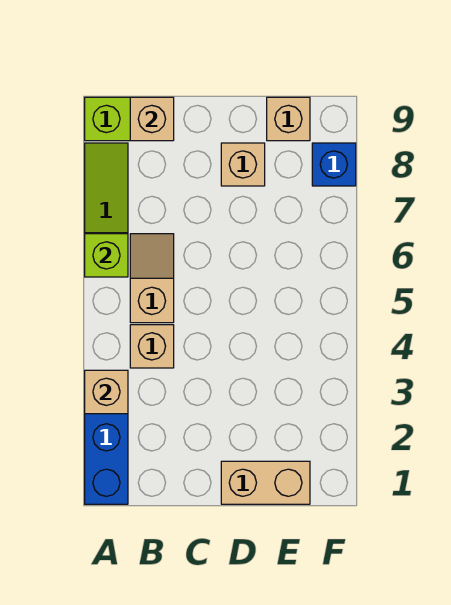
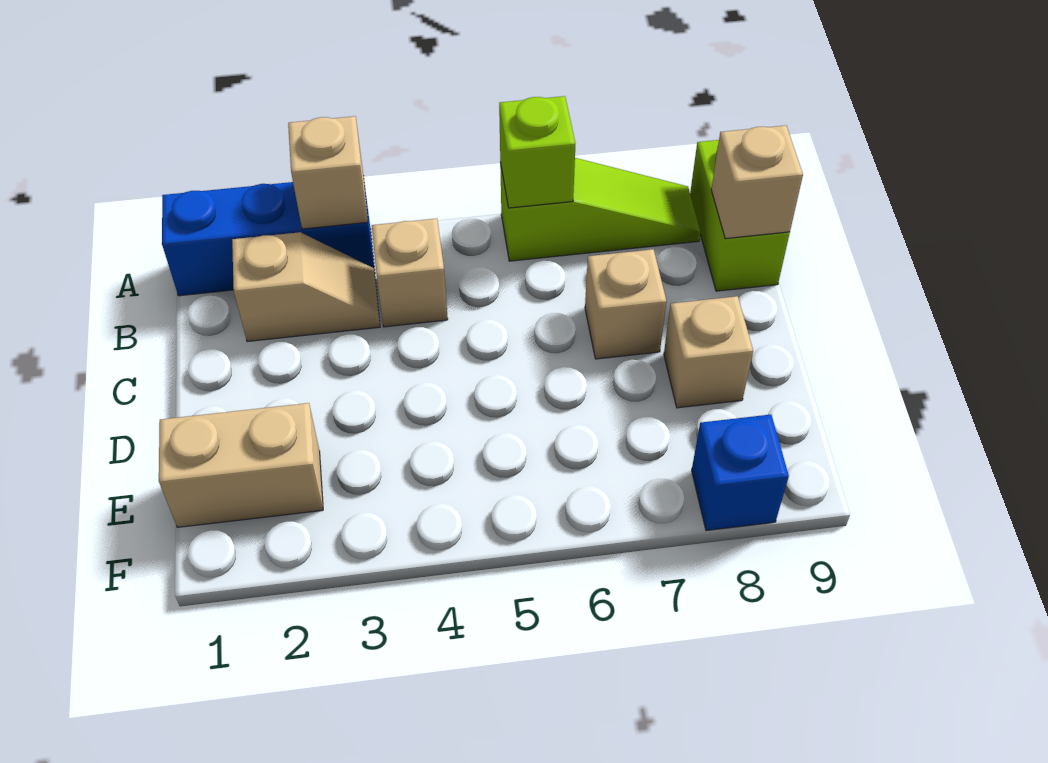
tan slope B5:B6 level 1 top 5 -> tan slope B2:B3 level 1 top 2
tan brick D1:E1 level 1 -> tan brick E1:E2 level 1
tan brick E9 level 1 -> tan brick C7 level 1

